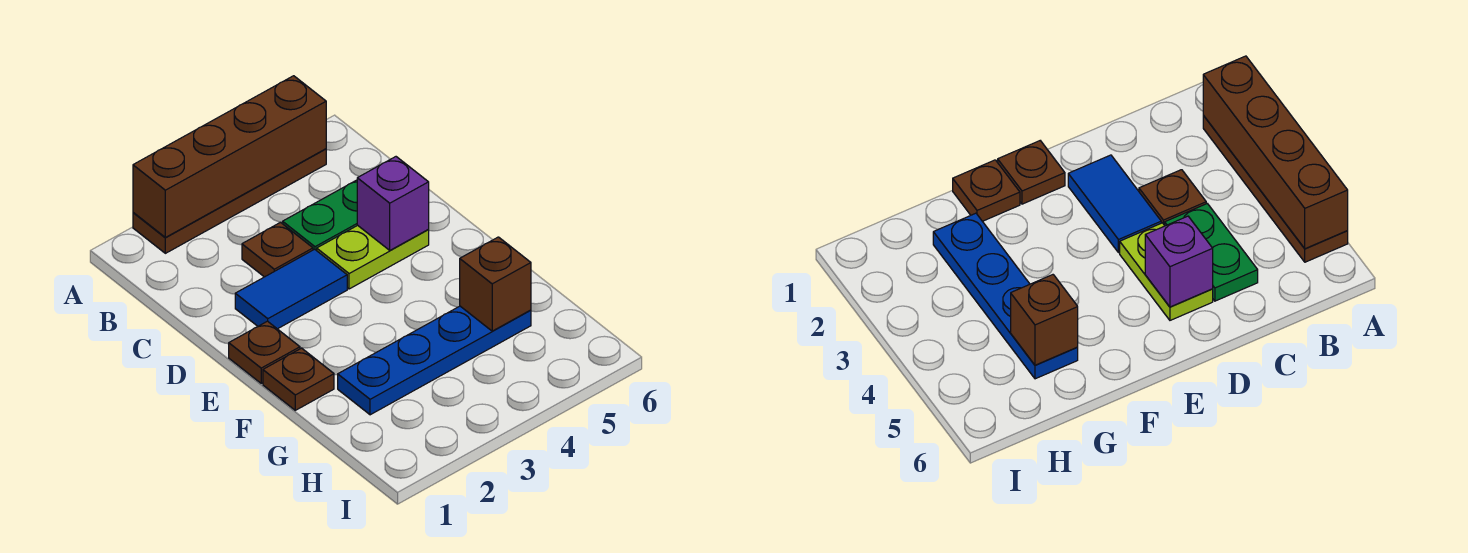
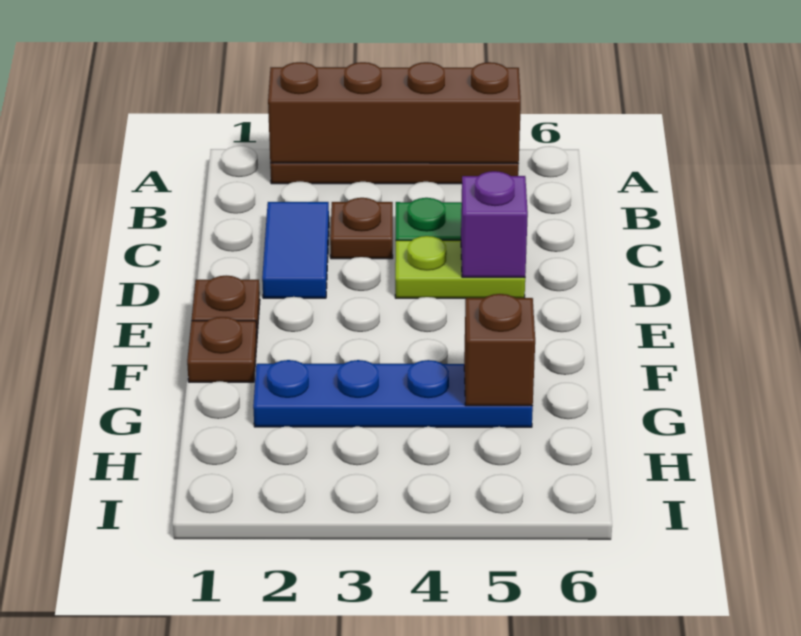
blue tile D2:D3 level 1 -> blue tile C2:D2 level 1

